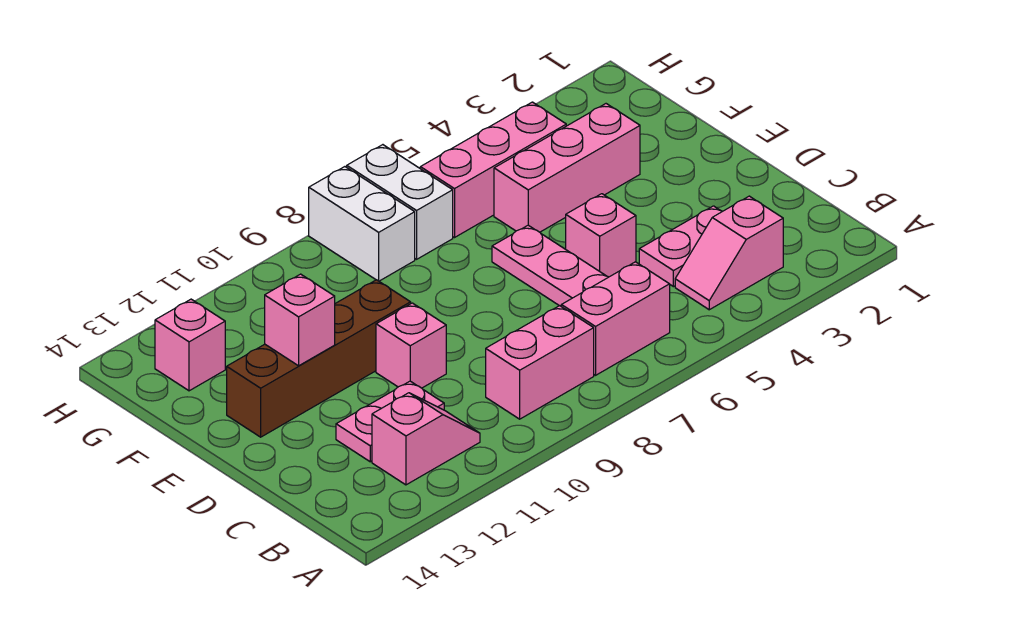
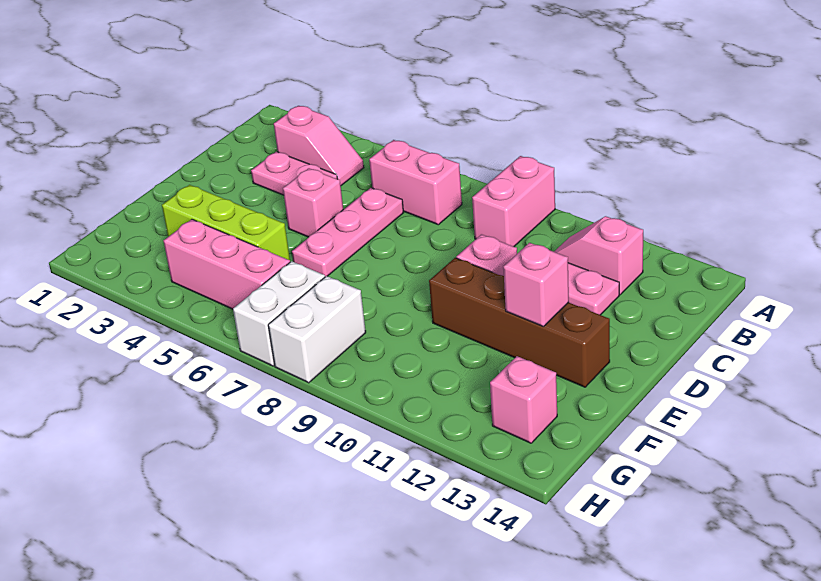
pink brick B8:B9 level 1 -> pink brick A9:B9 level 1
pink brick F3:F5 level 1 -> lime brick F3:F5 level 1

